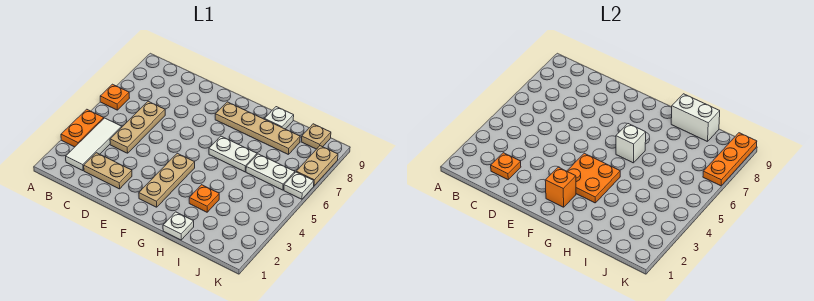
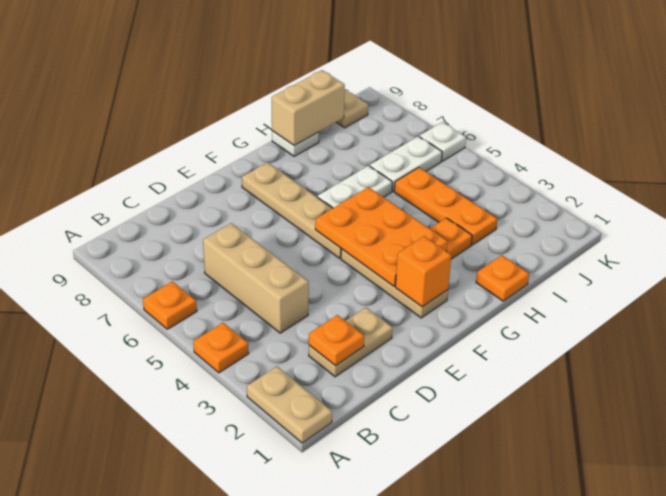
orange plate A3:A4 level 1 -> orange plate A4 level 1
white tile B2:B4 level 1 -> none
tan plate C4:C6 level 1 -> tan brick C4:C6 level 1
orange plate F3:G4 level 2 -> orange plate F3:G5 level 2
tan plate F8:I8 level 1 -> tan plate F5:F8 level 1
white brick G6 level 2 -> none
white plate H1 level 1 -> orange plate H1 level 1
white brick H9:I9 level 2 -> tan brick H9:I9 level 2
tan plate K7:K8 level 1 -> tan plate A1:A2 level 1
orange plate K7:K9 level 2 -> orange plate I3:I5 level 1

